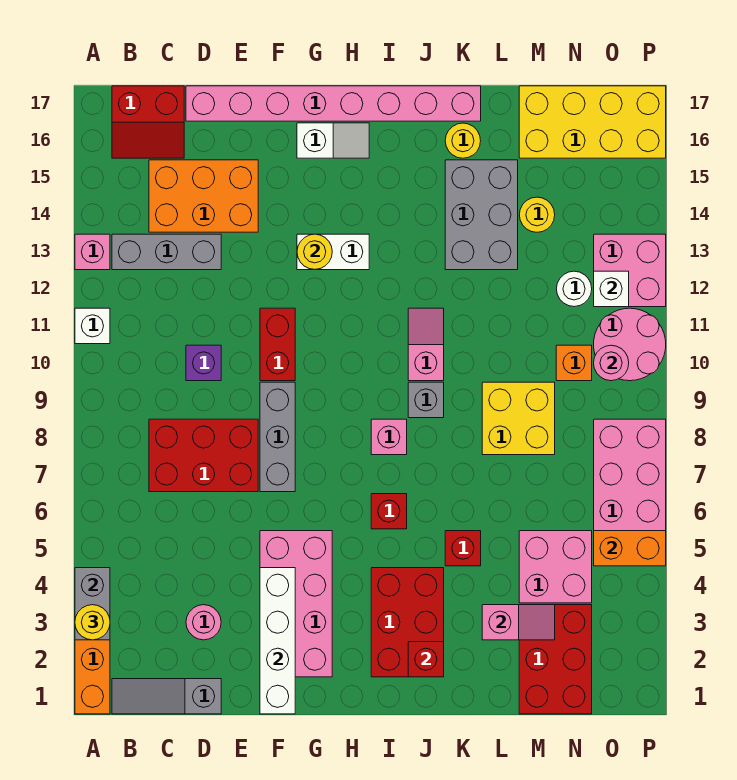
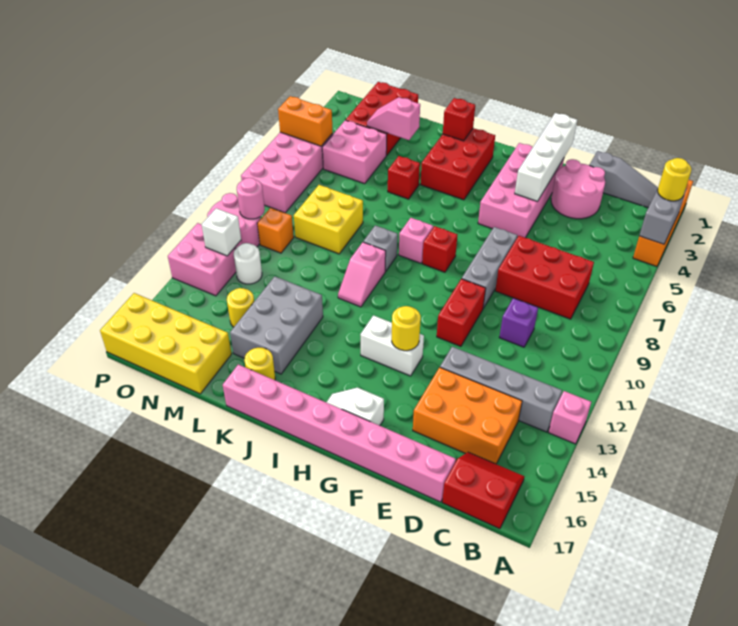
white brick A11 level 1 -> none
grey brick B13:D13 level 1 -> grey brick B13:E13 level 1
pink round brick D3 level 1 -> pink round brick D2:E3 level 1
red brick I6 level 1 -> red brick H8 level 1

